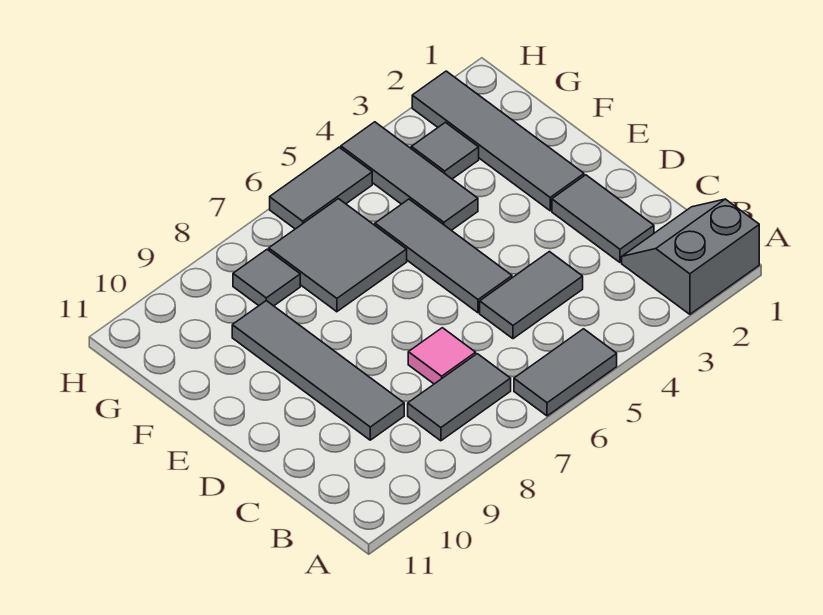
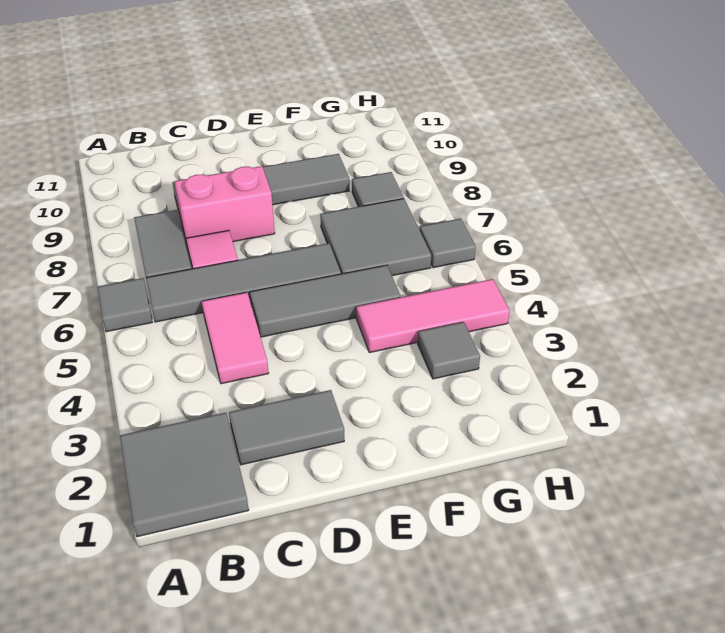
grey slope A1:B2 level 1 top A -> grey tile A1:B2 level 1
grey tile A5:A6 level 1 -> grey tile A6 level 1
grey tile C4:C5 level 1 -> pink tile C4:C5 level 1
none -> pink brick C8:D8 level 1
grey tile E2:H2 level 1 -> grey tile B6:E6 level 1
grey tile F4:H4 level 1 -> pink tile F4:H4 level 1
grey tile H5:H6 level 1 -> grey tile H6 level 1

